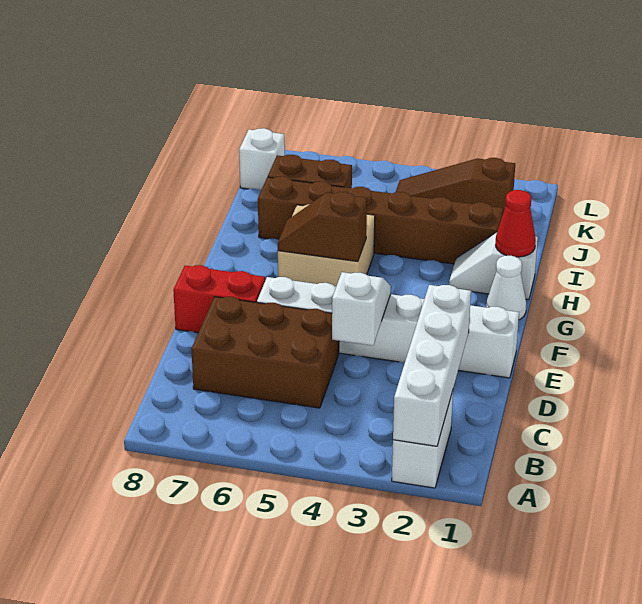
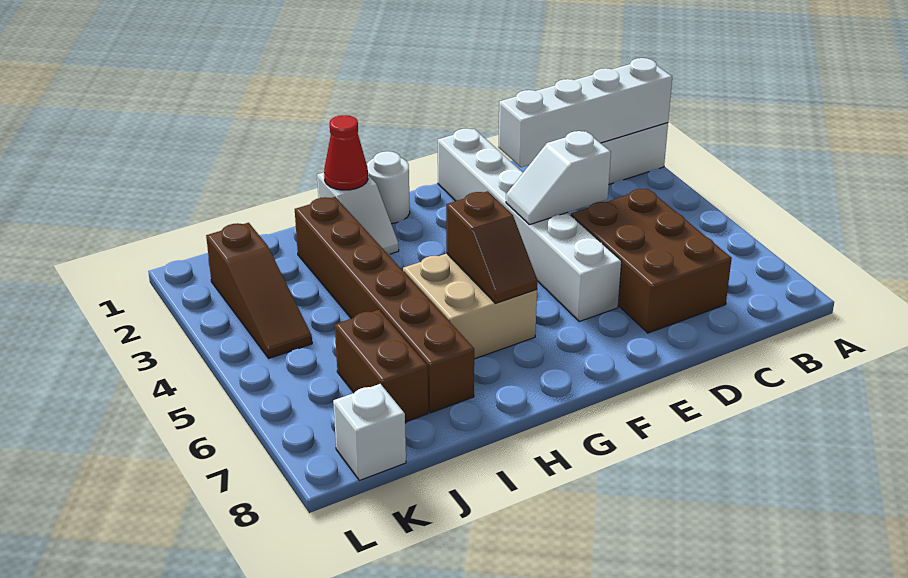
red brick E7:E8 level 1 -> none
white cone G1 level 1 -> white round brick G1 level 1

